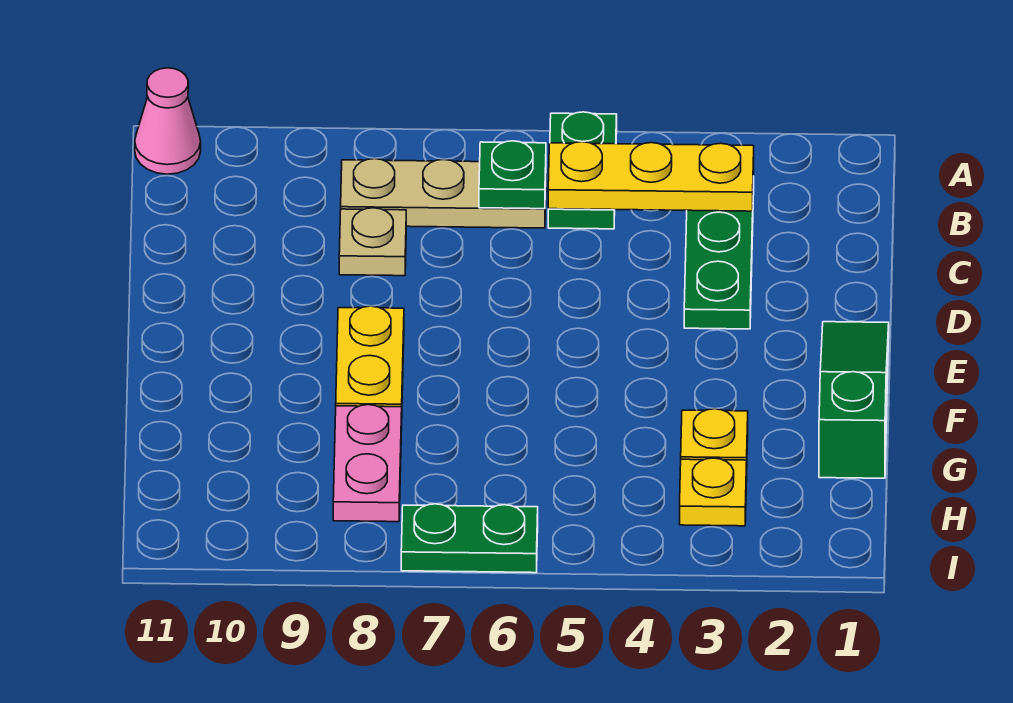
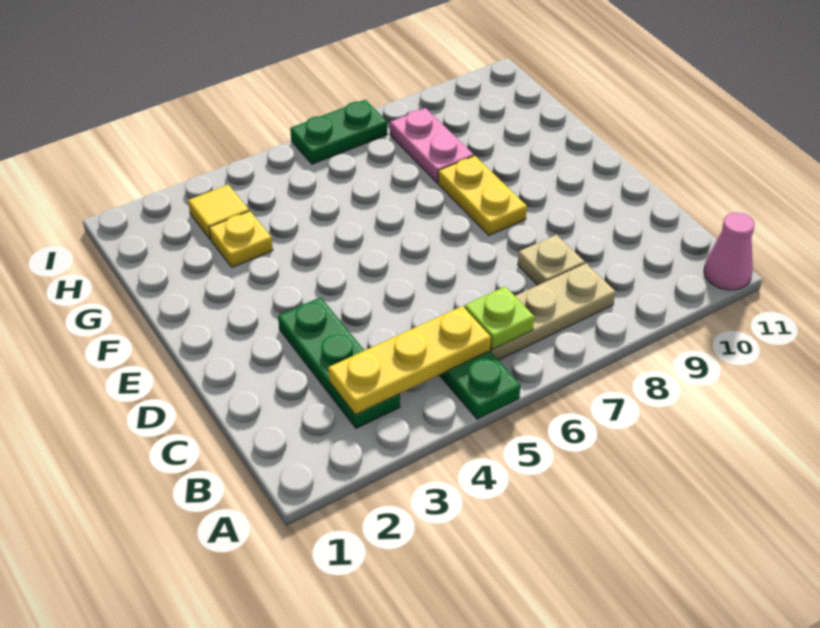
green plate B6 level 2 -> lime plate B6 level 2
green slope E1:G1 level 1 top G -> none
yellow plate H3 level 1 -> yellow tile H3 level 1

